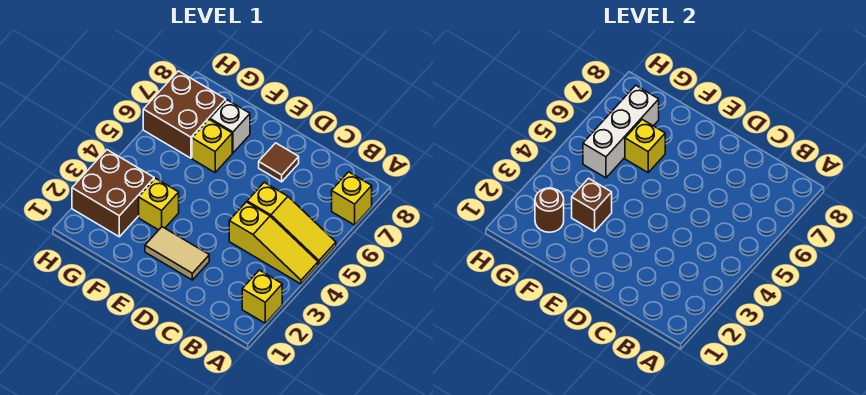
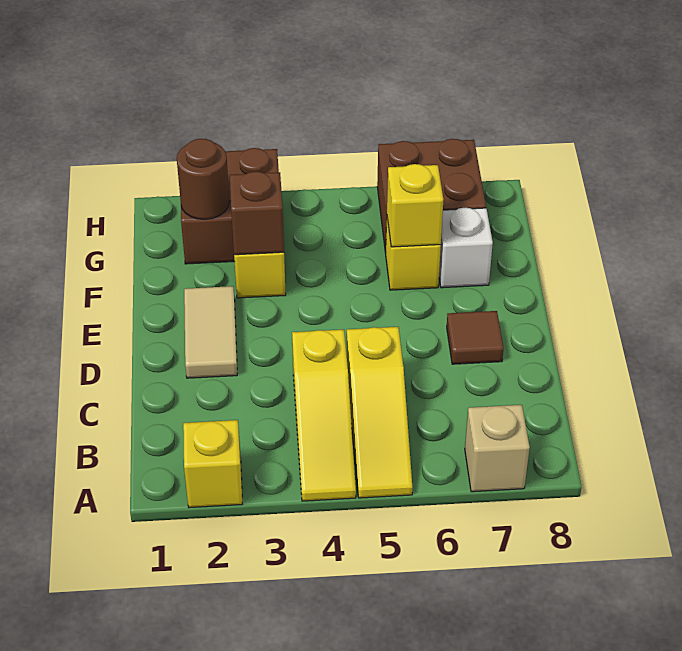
yellow brick A7 level 1 -> tan brick A7 level 1
white brick G5:G7 level 2 -> none

